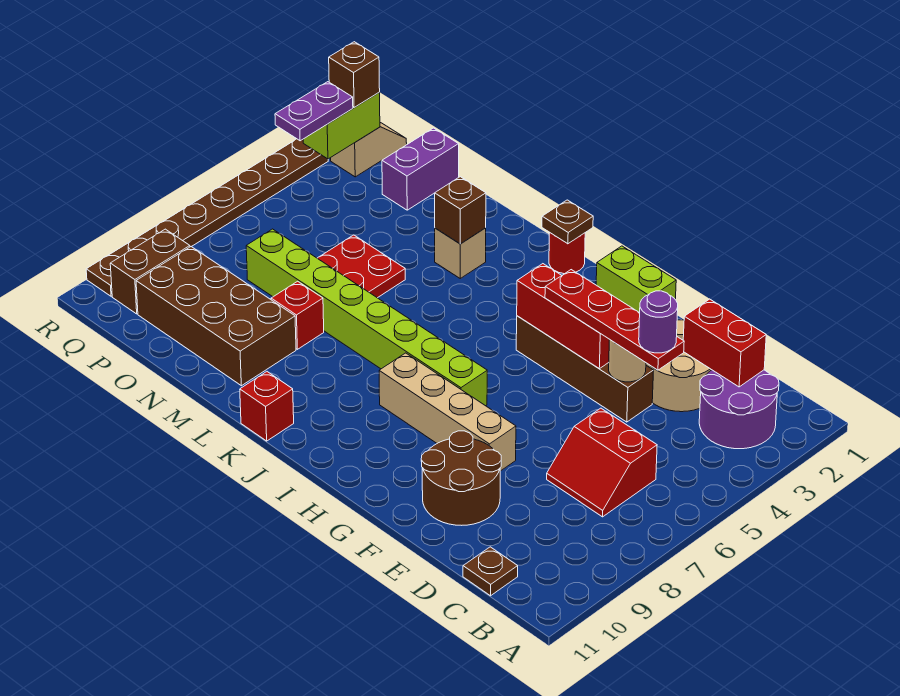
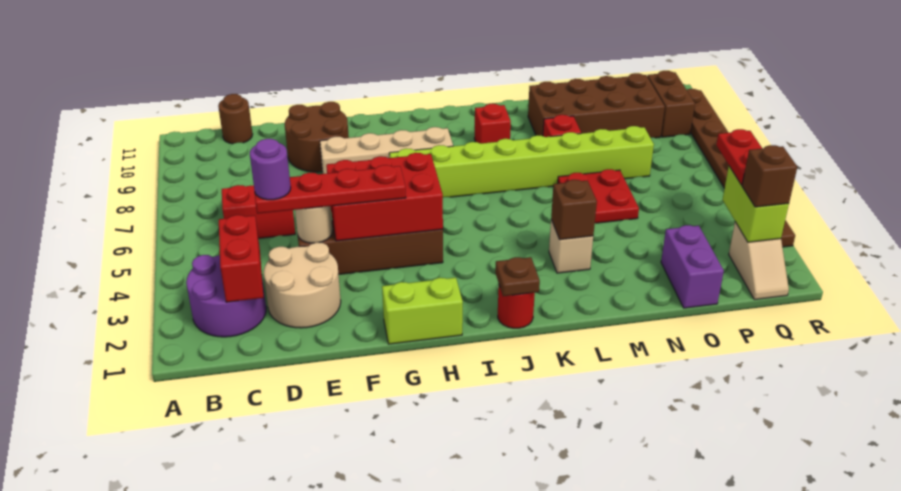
red brick C2:D2 level 2 -> red brick C2:C3 level 2
brown plate C11 level 1 -> brown round brick C11 level 1
red brick F4:H4 level 2 -> red brick F4:H5 level 2
red brick K11 level 1 -> red brick K9 level 1
purple plate Q3:Q4 level 3 -> red plate Q3:Q4 level 3

